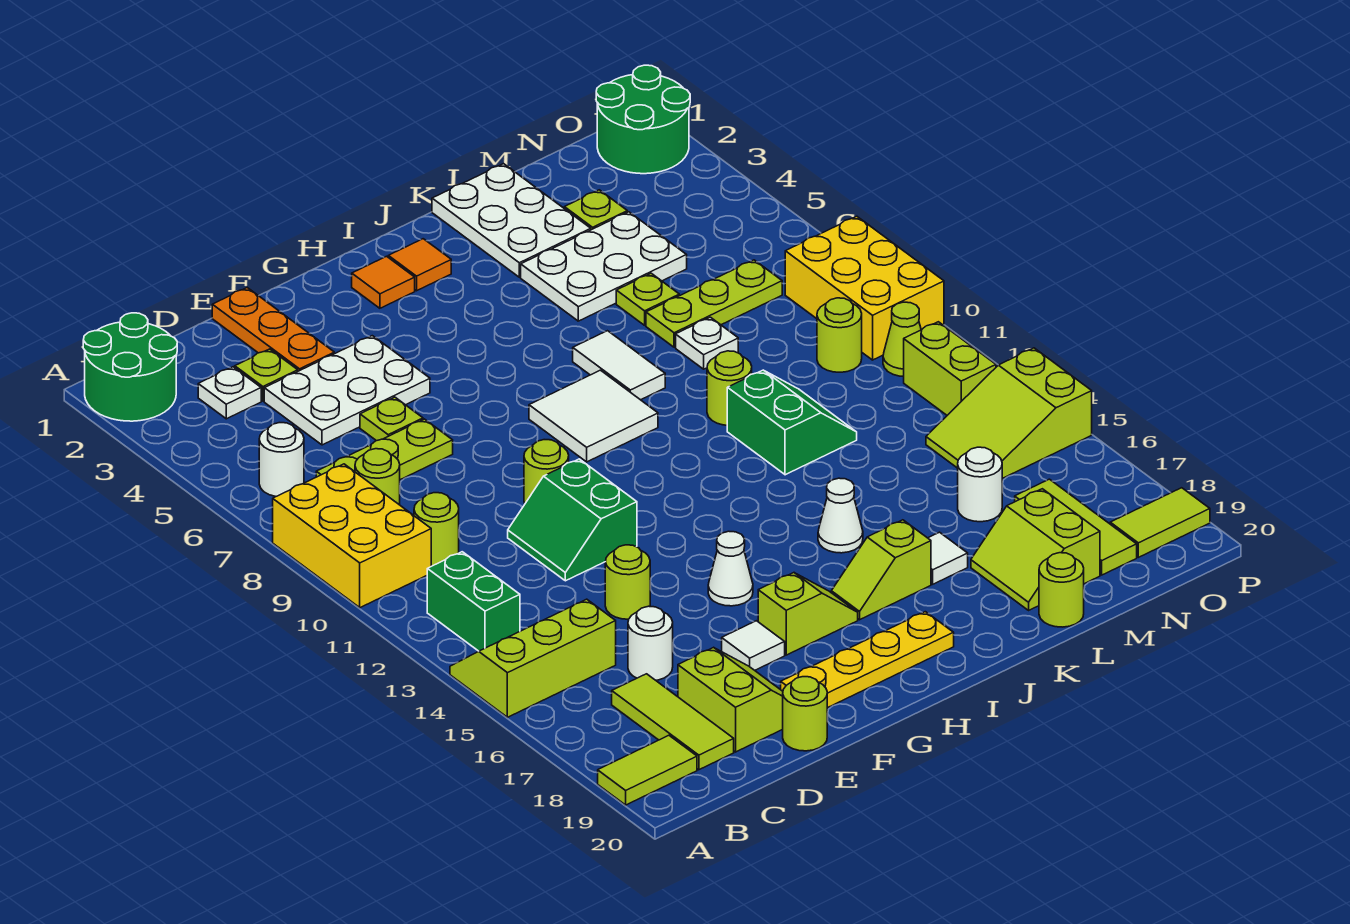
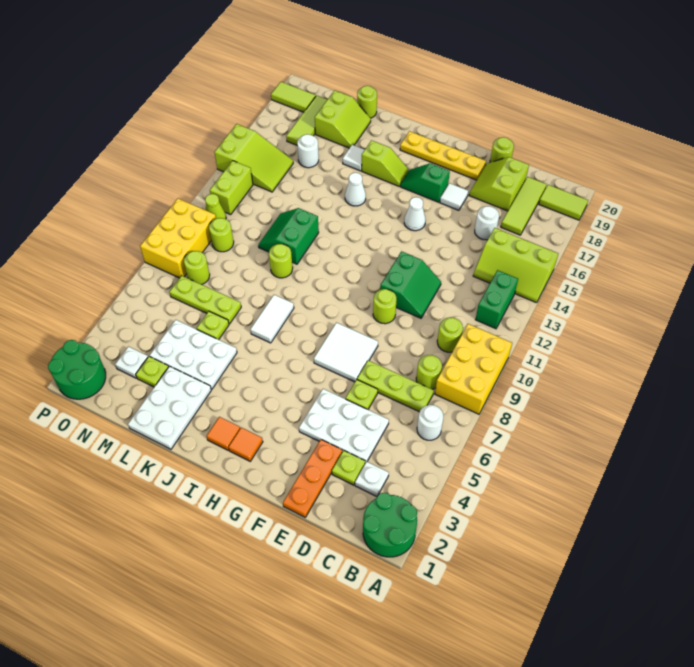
lime round brick E14 level 1 -> lime round brick N8 level 1
lime slope G17:H17 level 1 top G -> green slope G17:H17 level 1 top G
white tile H8:I9 level 1 -> white tile F7:G8 level 1
white plate L8 level 1 -> white plate N3 level 1

